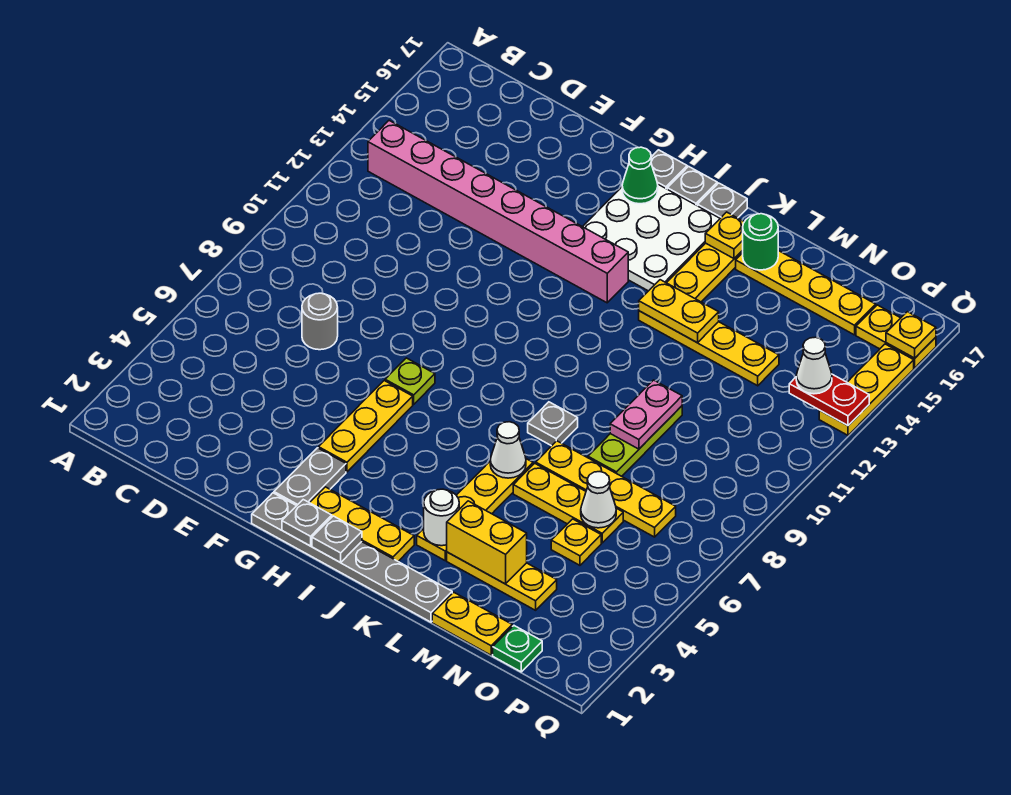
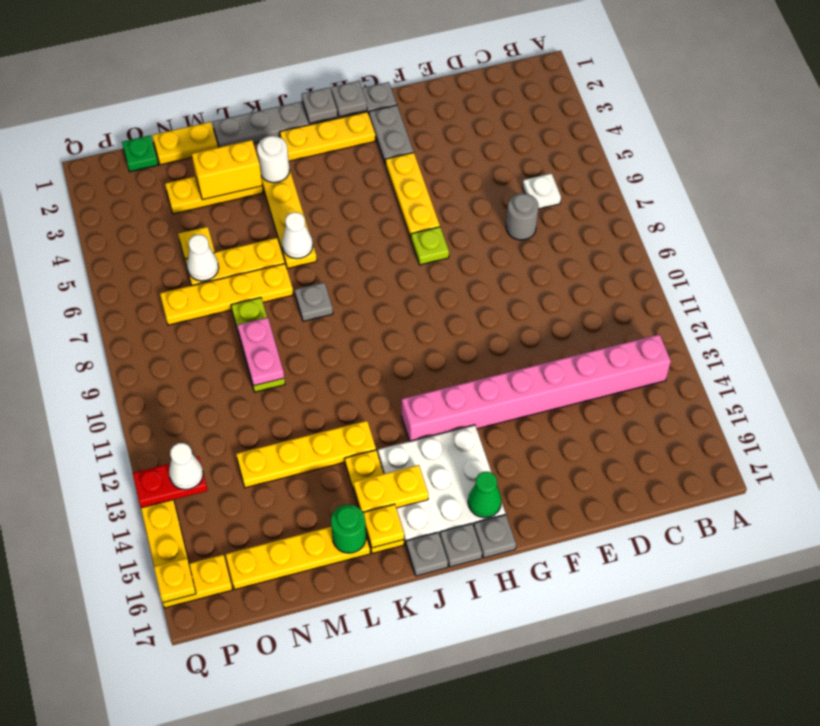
none -> white plate C6 level 1
yellow plate K13:L13 level 2 -> yellow plate J15:K15 level 2

